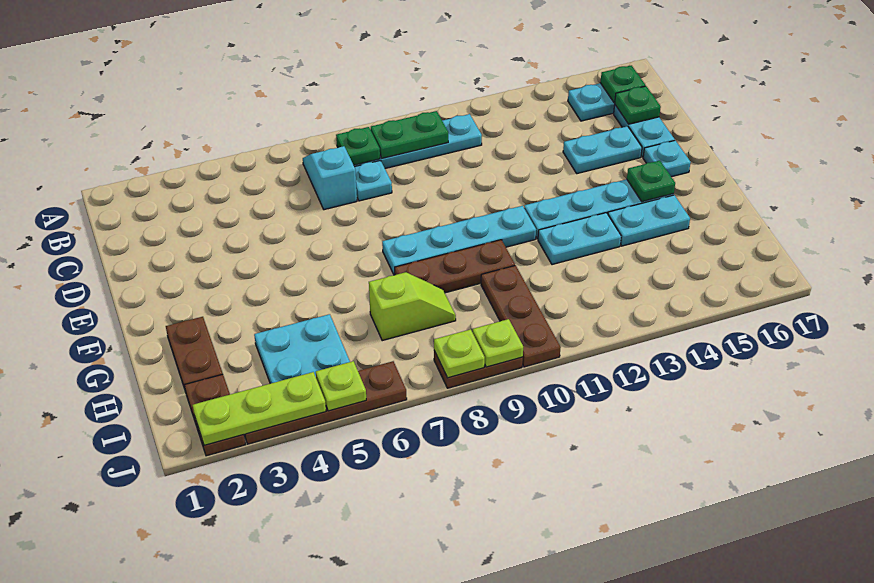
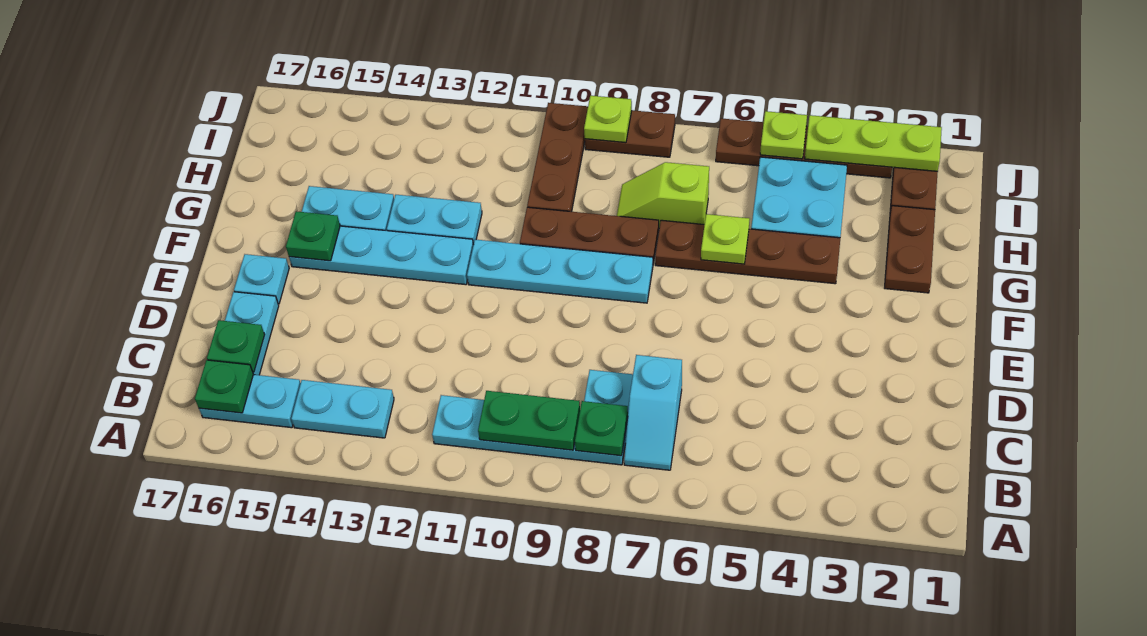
cyan plate D14:D15 level 1 -> cyan plate B13:B14 level 1
none -> brown plate G4:G7 level 1
lime plate J8 level 2 -> lime plate G6 level 2

